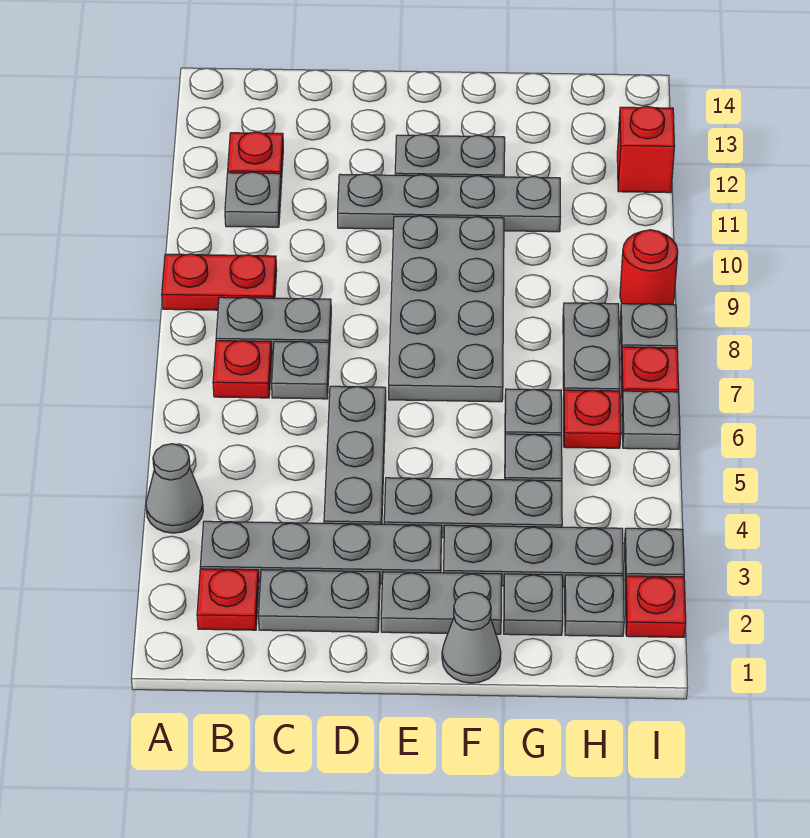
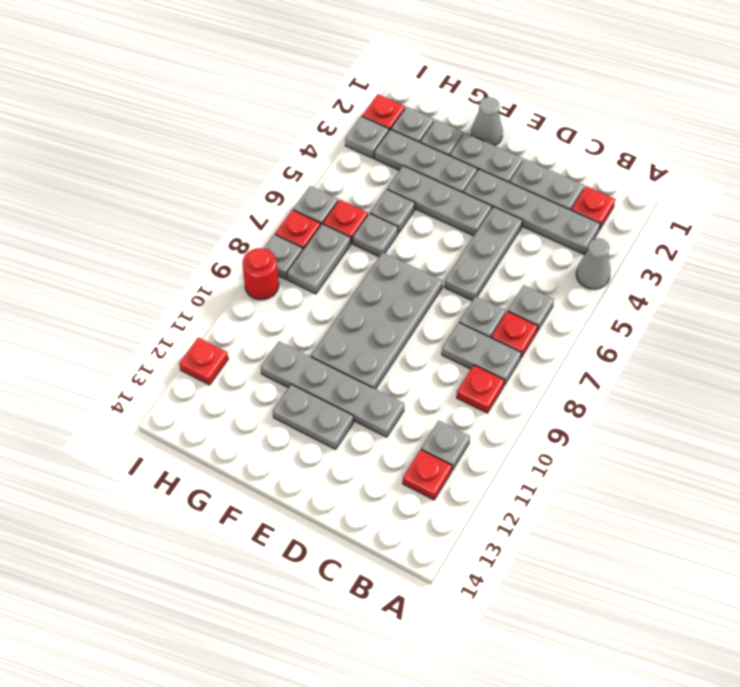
red plate A9:B9 level 1 -> red plate B9 level 1
none -> grey plate B6 level 1
red brick I12 level 1 -> red plate I12 level 1

